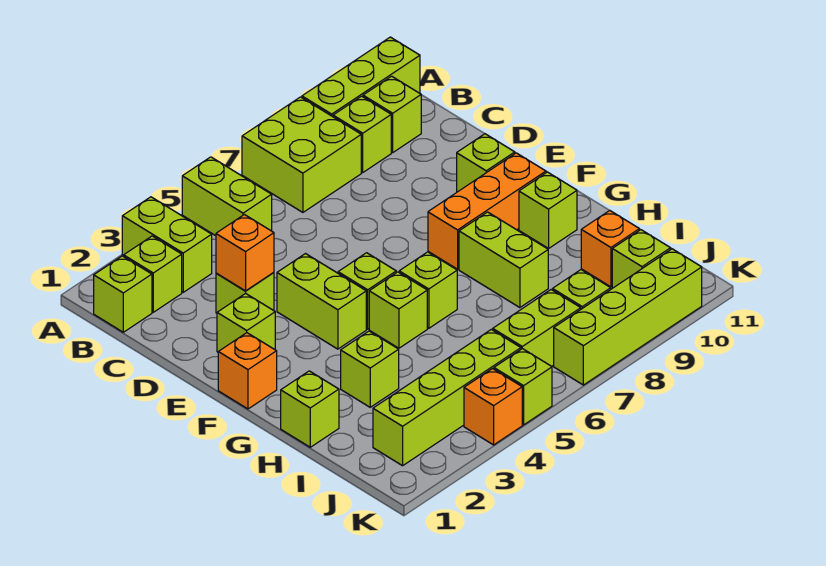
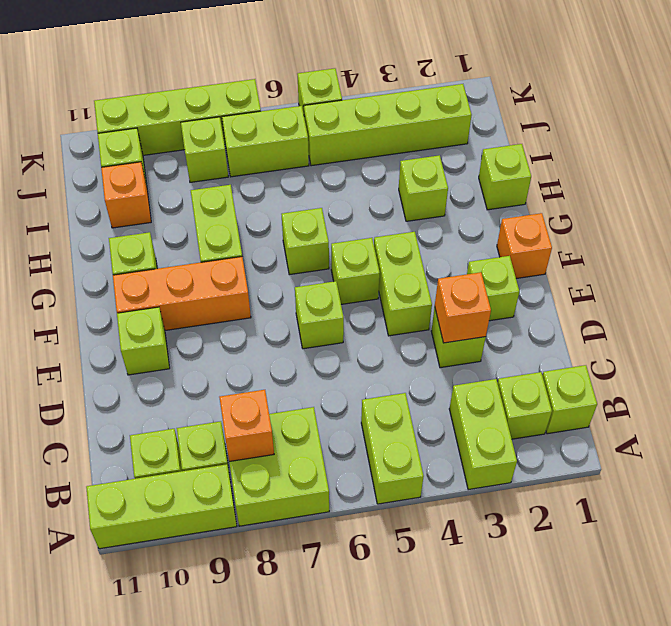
lime brick G5 level 1 -> lime brick E6 level 1
orange brick K4 level 1 -> orange brick B8 level 2

